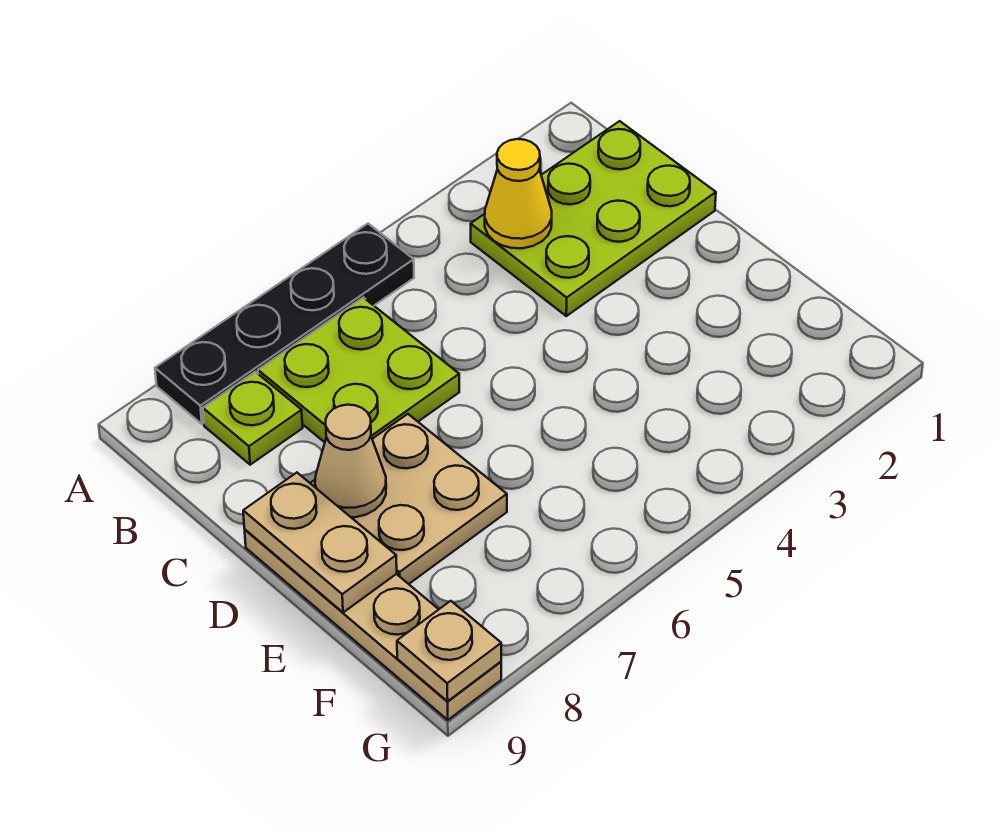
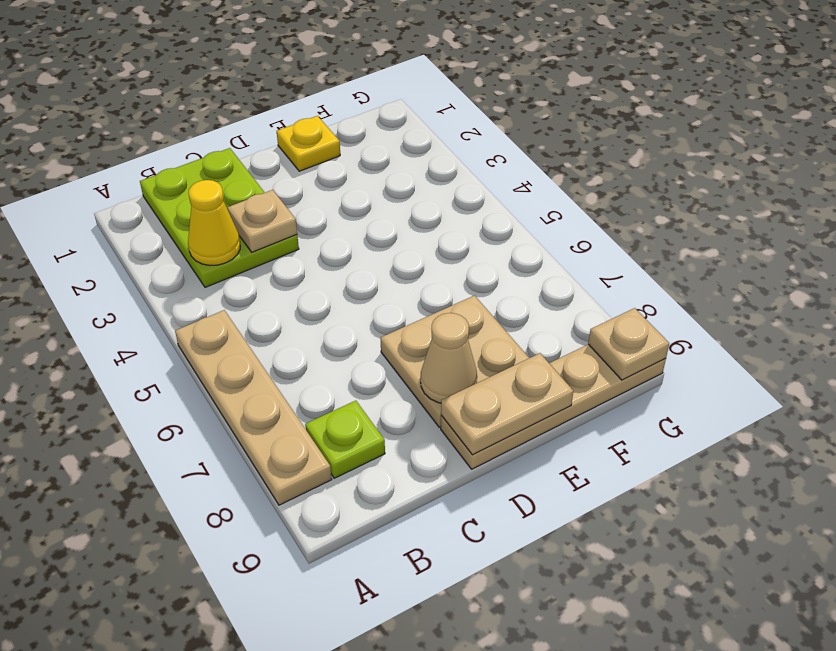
black plate A5:A8 level 1 -> tan plate A5:A8 level 1
lime plate B6:C7 level 1 -> none
none -> tan plate C3 level 2
none -> yellow plate E1 level 1

